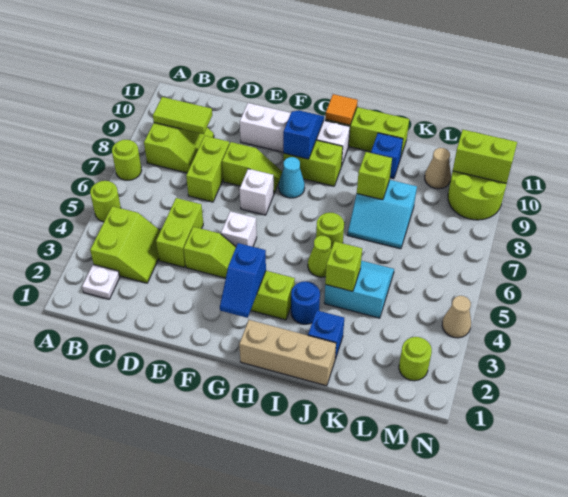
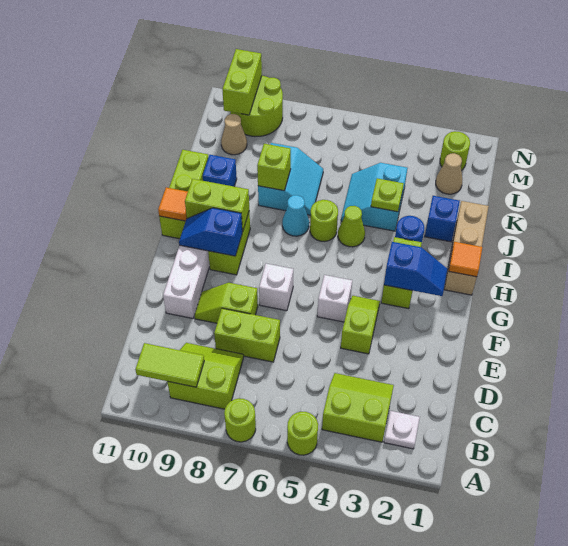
lime tile B9:C9 level 2 -> lime tile B9:B10 level 2
lime brick D4:D5 level 1 -> lime brick H9:H10 level 2
lime slope E8:F8 level 1 top E -> lime slope E8:E9 level 1 top 8
cyan cone G8 level 1 -> cyan cone I7 level 1
none -> orange tile H1 level 2
lime brick J4 level 2 -> lime plate J4 level 2
tan cone N4 level 1 -> tan cone L2 level 1

